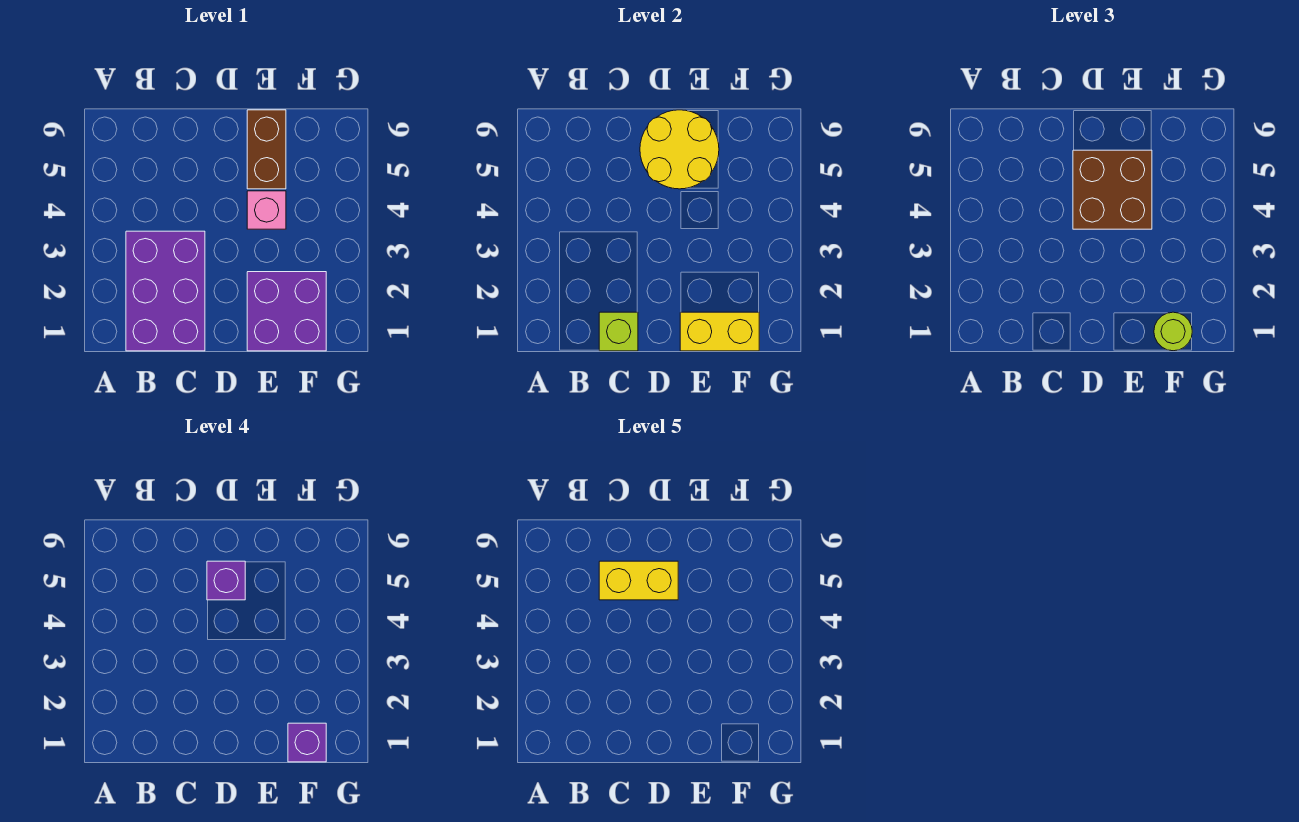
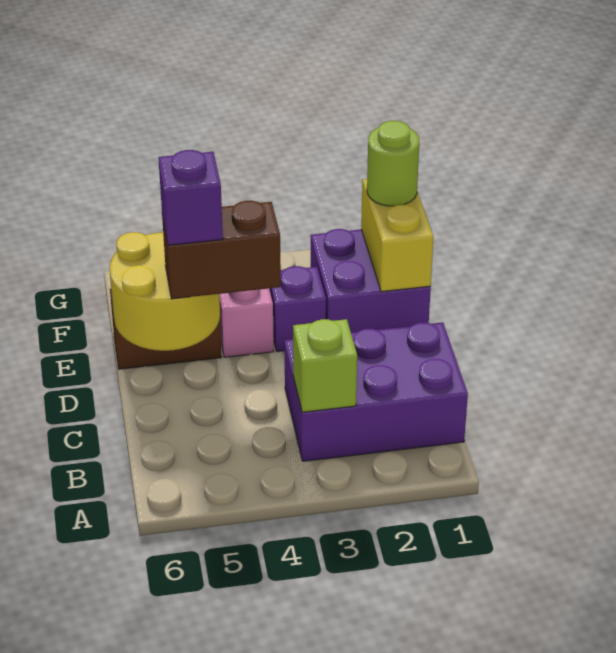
lime brick C1 level 2 -> lime brick B3 level 2
yellow brick C5:D5 level 5 -> none
brown brick D4:E5 level 3 -> brown brick D4:D5 level 3
purple brick F1 level 4 -> purple brick E3 level 1

